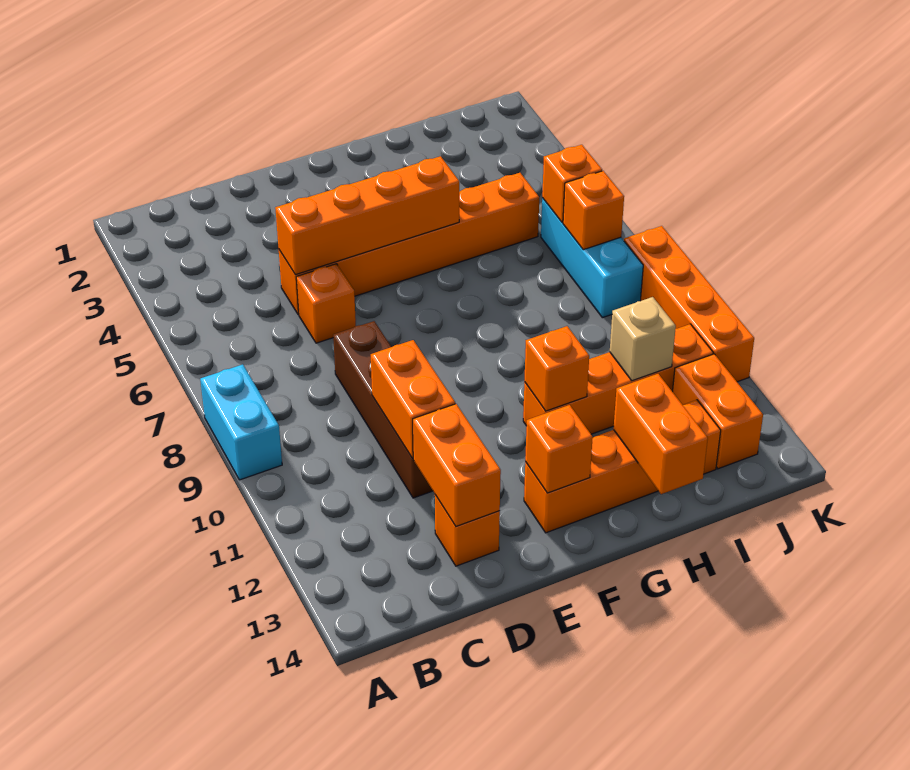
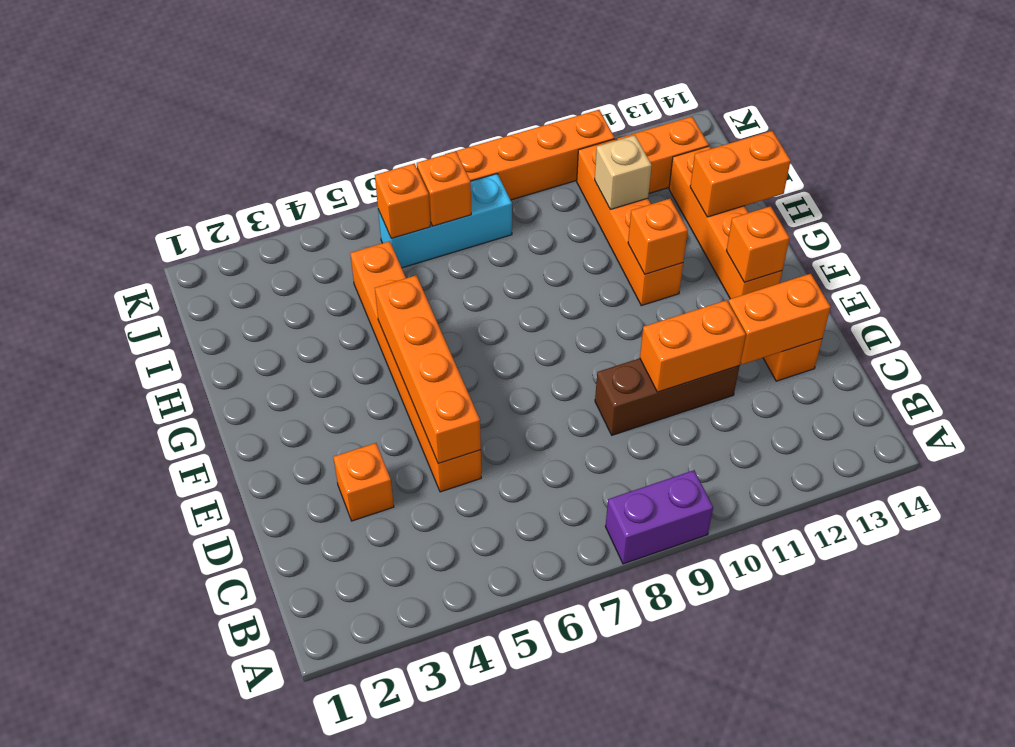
cyan brick A8:A9 level 1 -> purple brick A8:A9 level 1
orange brick D6 level 1 -> orange brick D3 level 1
brown brick D8:D11 level 1 -> brown brick D9:D11 level 1

